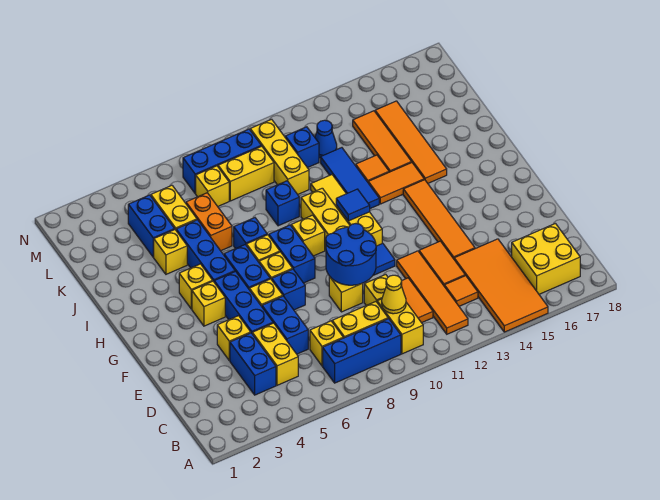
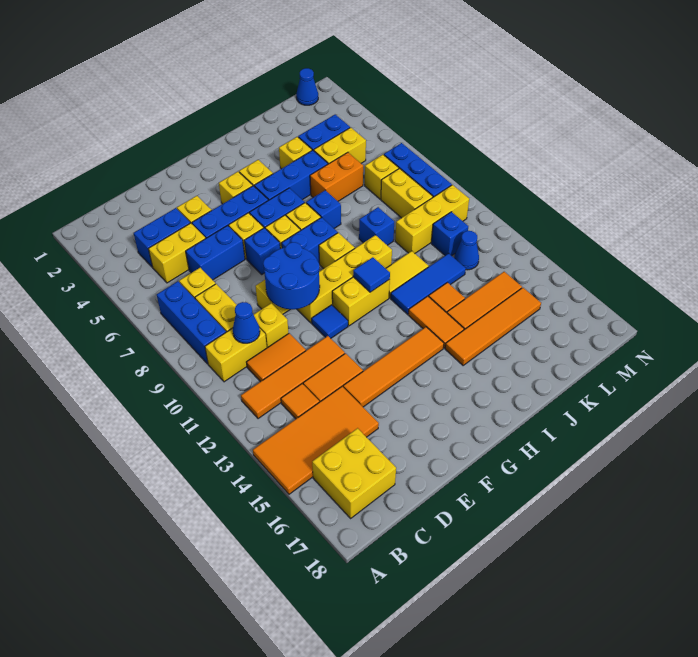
yellow cone C10 level 2 -> blue cone C10 level 2
none -> blue cone M1 level 1

